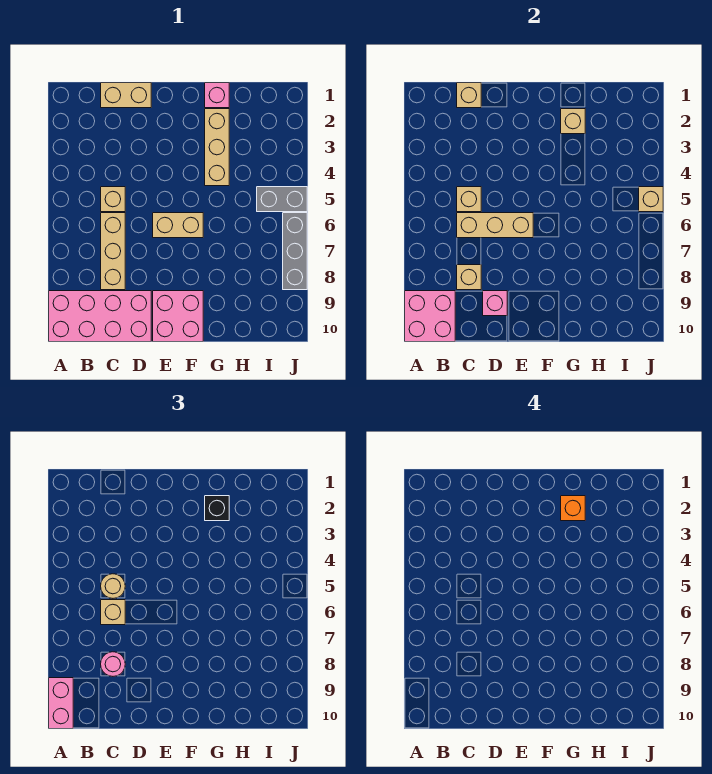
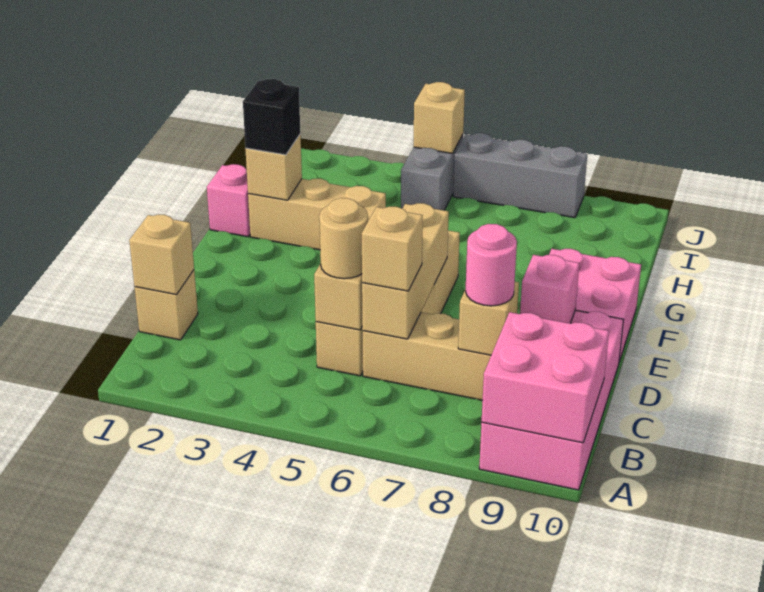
pink brick A9:A10 level 3 -> none
tan brick C1:D1 level 1 -> tan brick C1 level 1
orange brick G2 level 4 -> none

